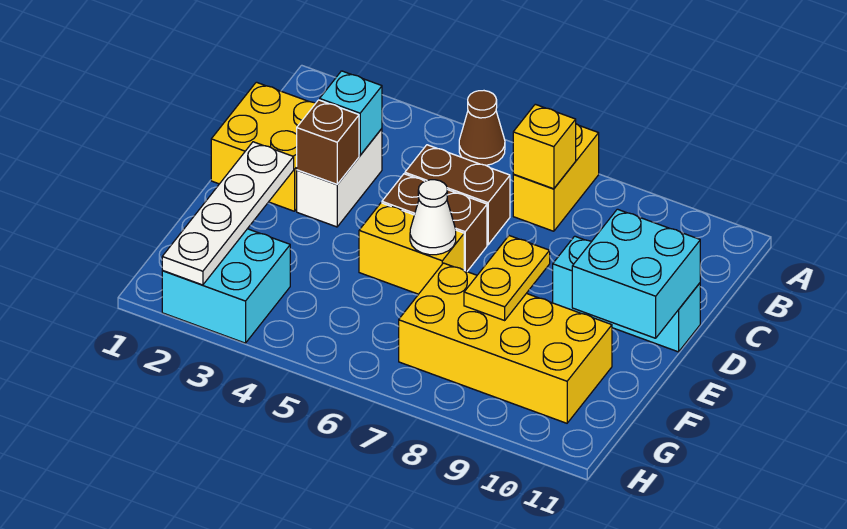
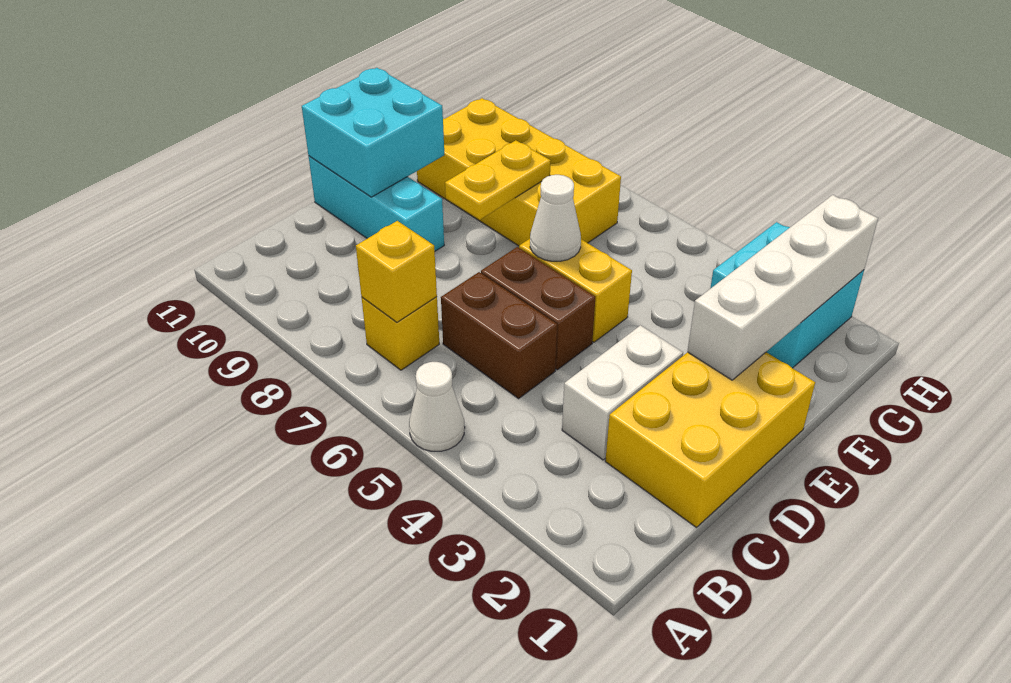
brown cone A5 level 1 -> white cone A5 level 1
yellow brick A7:B7 level 1 -> yellow brick B7 level 1
yellow brick C1:D2 level 1 -> yellow brick C1:E2 level 1
cyan brick C3 level 2 -> none
brown brick D3 level 2 -> none
white plate E2:H2 level 2 -> white brick E2:H2 level 2

